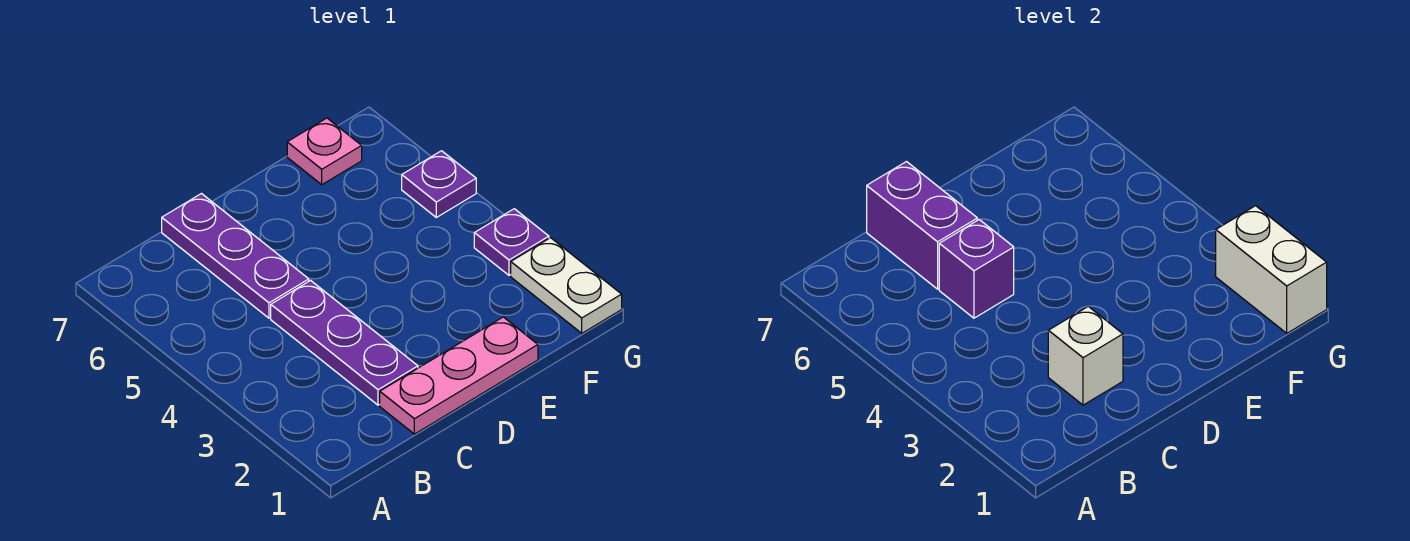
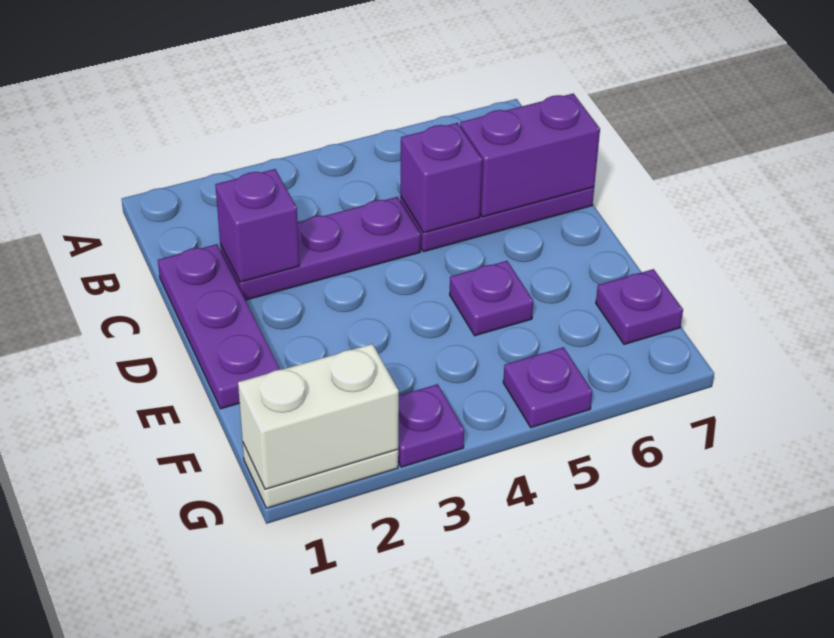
pink plate C1:E1 level 1 -> purple plate C1:E1 level 1
white brick C2 level 2 -> purple brick C2 level 2
none -> purple plate E5 level 1
pink plate F7 level 1 -> purple plate F7 level 1

